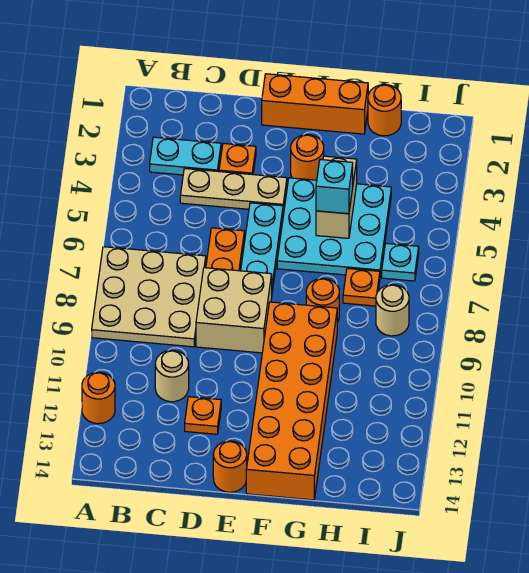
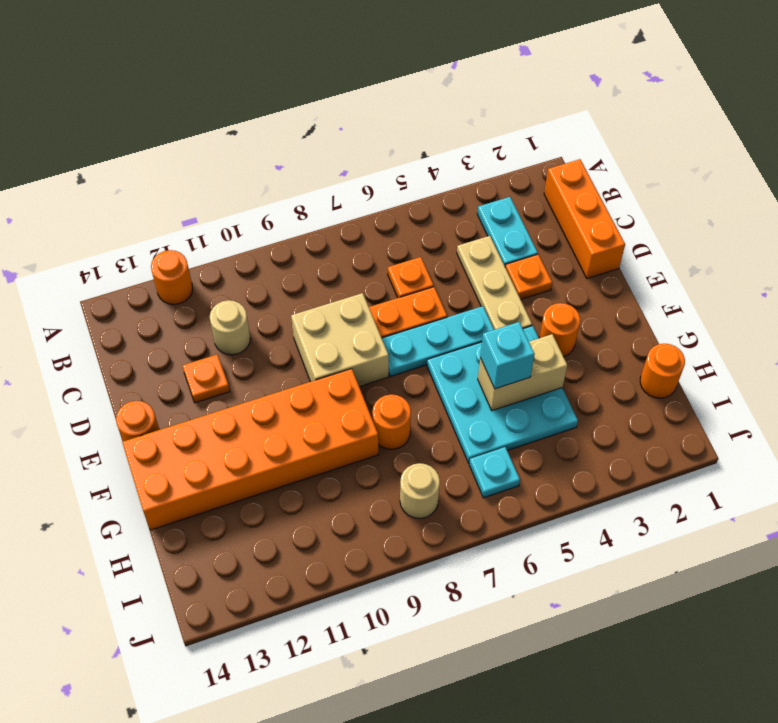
tan plate A7:C9 level 1 -> none
orange brick E1:G1 level 1 -> orange brick B1:D1 level 1
orange plate H7 level 1 -> orange plate C6 level 1

